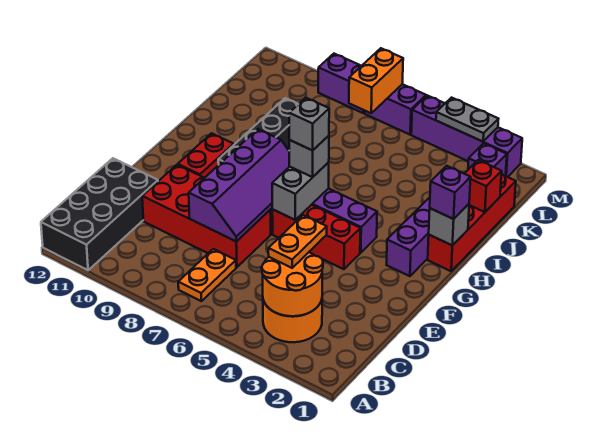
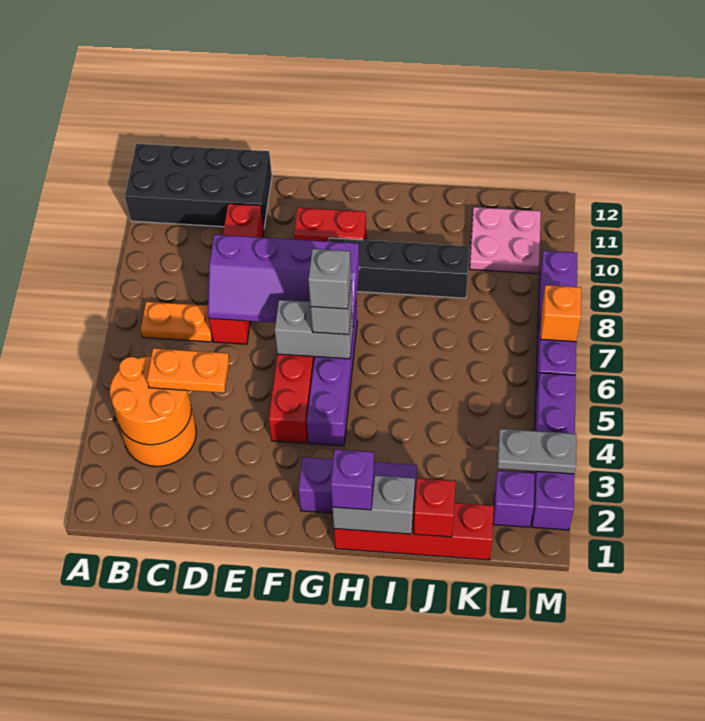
red brick D7:E10 level 1 -> red brick D7:D10 level 1
grey brick H1 level 2 -> grey brick H1:I1 level 2
none -> pink plate K10:L11 level 1
orange brick L7:M7 level 2 -> orange brick M7 level 2
grey plate M3:M4 level 2 -> grey plate L3:M3 level 2

